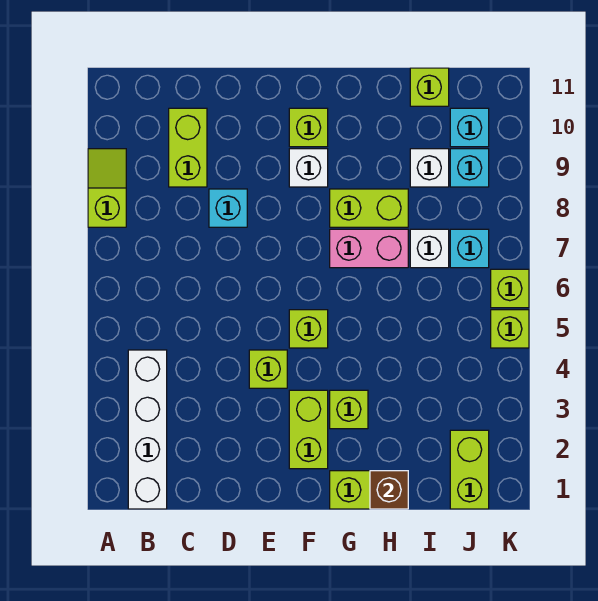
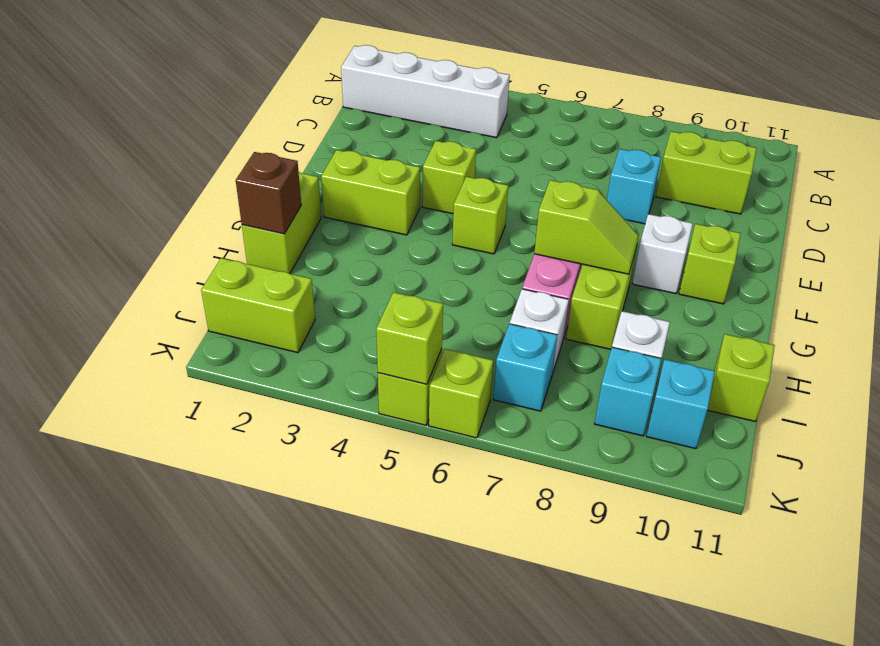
lime slope A8:A9 level 1 top 8 -> lime slope G7:G8 level 2 top 7
lime brick G3 level 1 -> lime brick K5 level 2

